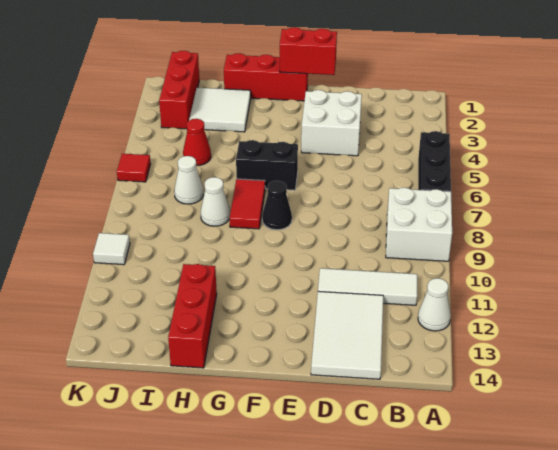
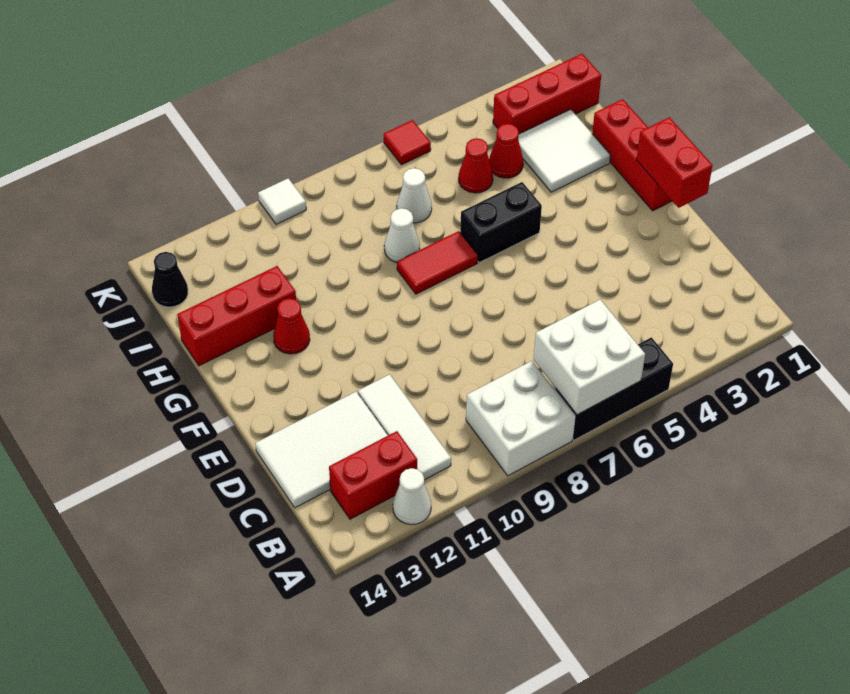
none -> red brick B12:B13 level 1
white brick D3:E4 level 1 -> white brick A6:B7 level 2
black brick F6:G6 level 1 -> black brick G5:G6 level 1
black cone F8 level 1 -> black cone J14 level 1
none -> red cone G12 level 1
none -> red cone I4 level 1

